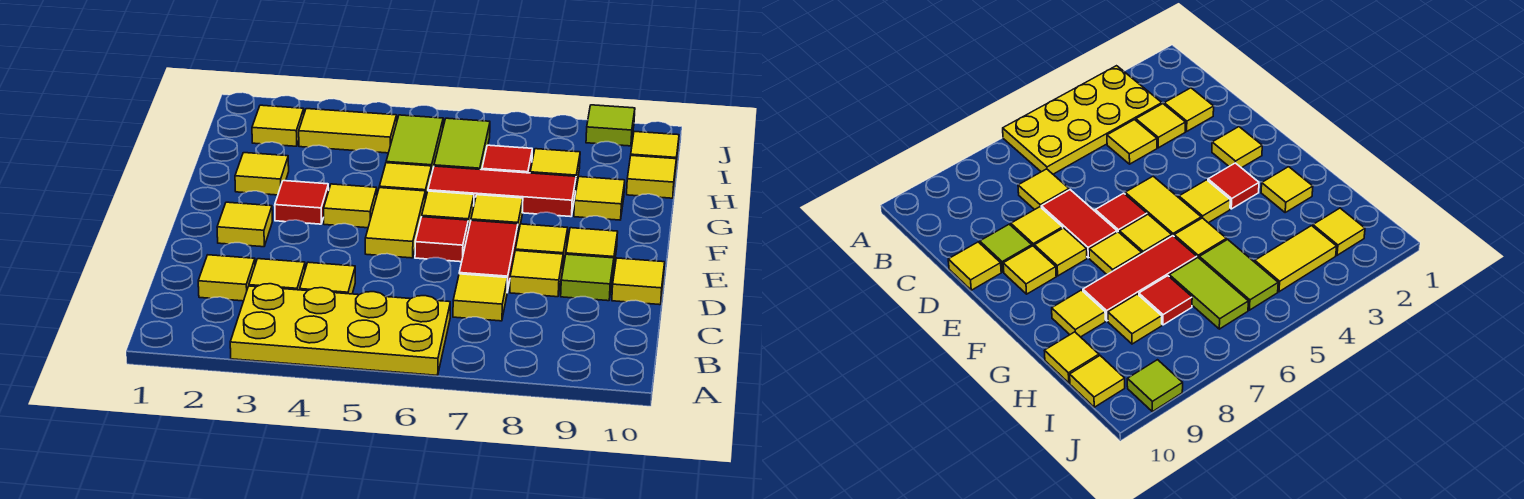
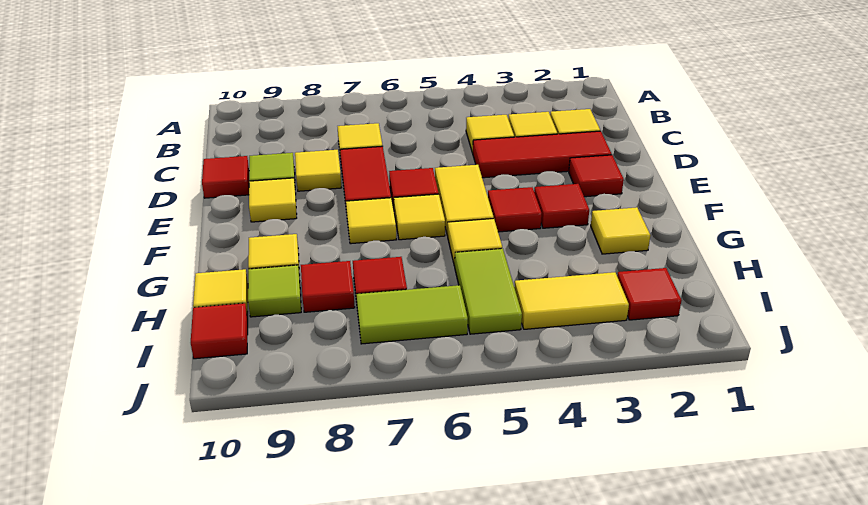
yellow plate A3:B6 level 1 -> none
yellow tile D10 level 1 -> red tile D10 level 1
yellow tile E2 level 1 -> red tile E2 level 1
yellow tile E8 level 1 -> none
yellow tile F4 level 1 -> red tile F4 level 1
red tile G6:G8 level 1 -> red tile D2:D4 level 1
lime tile H6:I6 level 1 -> lime tile I6:I7 level 1
yellow tile H8 level 1 -> red tile H8 level 1
yellow tile I2 level 1 -> red tile I2 level 1
yellow tile I10 level 1 -> red tile I10 level 1
lime tile J9 level 1 -> lime tile H9 level 1

